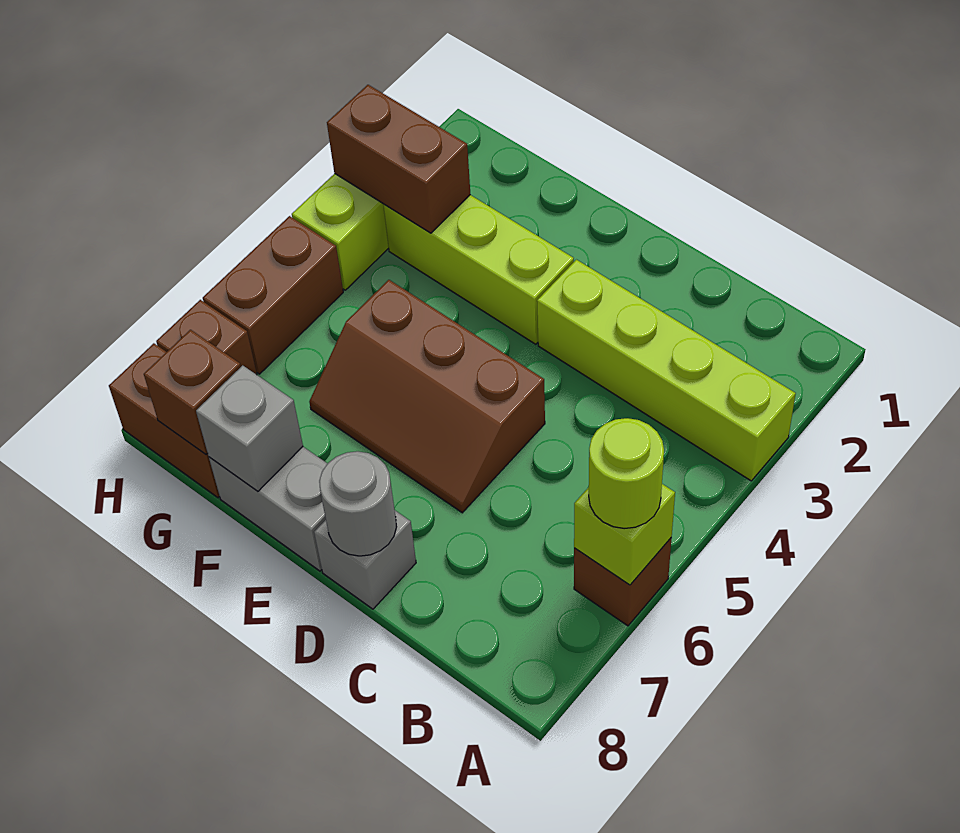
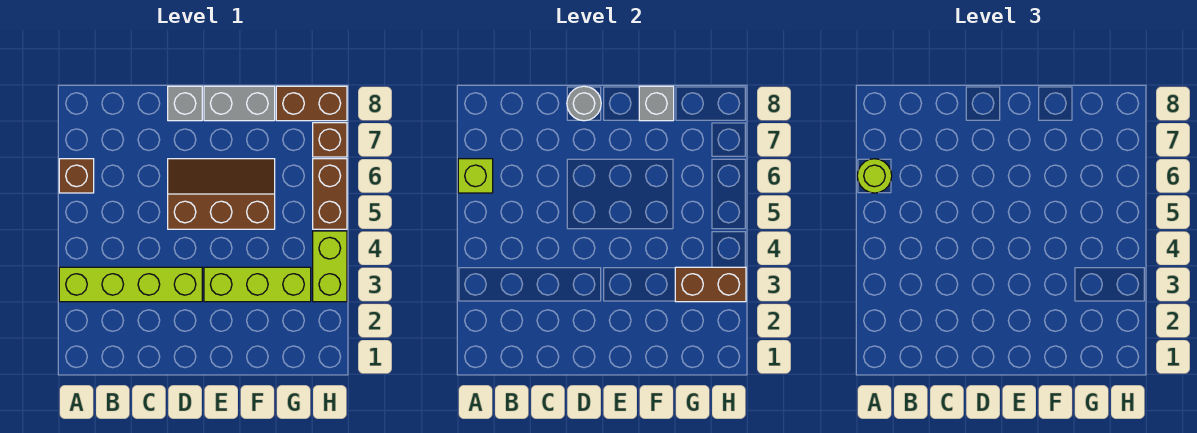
brown brick G8 level 2 -> none

